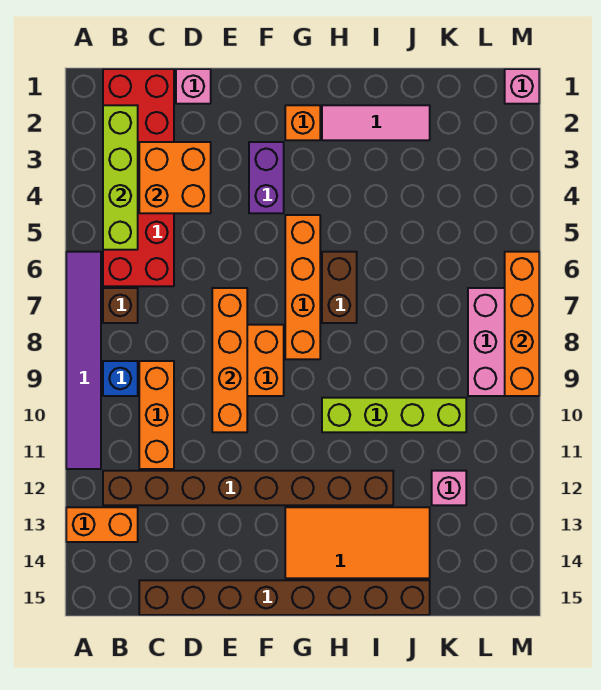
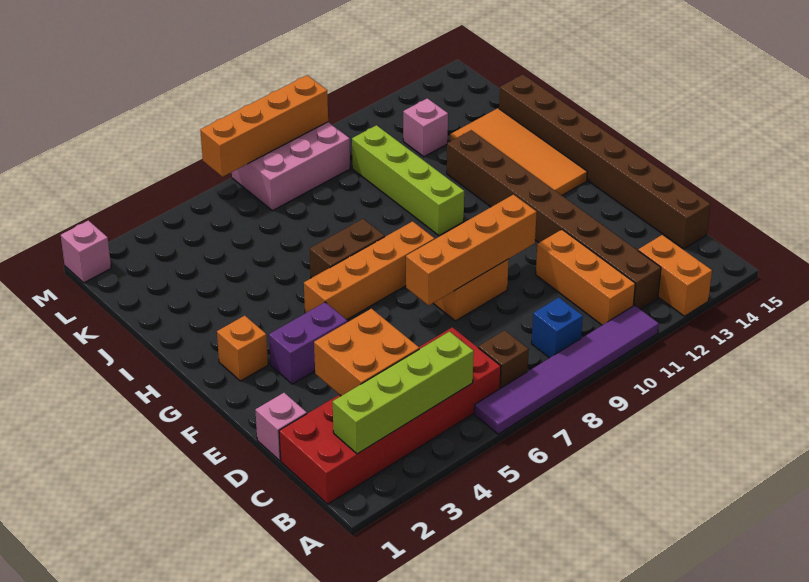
orange brick C9:C11 level 1 -> orange brick B11:D11 level 1
pink tile H2:J2 level 1 -> none

